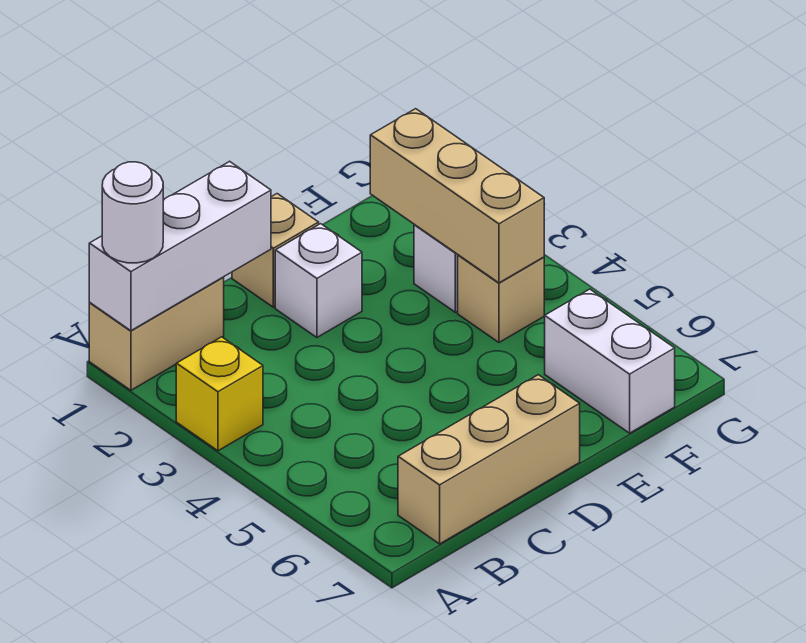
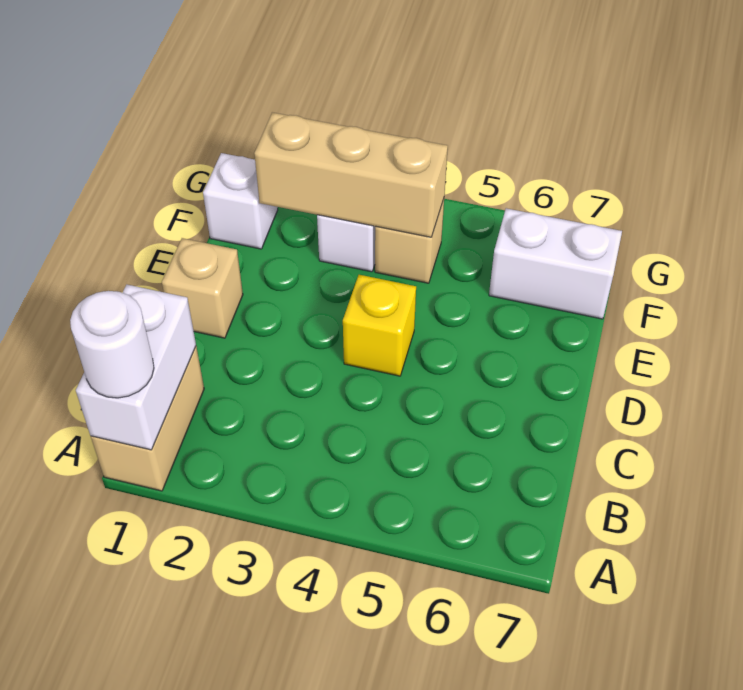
white brick A1:C1 level 2 -> white brick A1:B1 level 2
yellow brick A3 level 1 -> yellow brick D4 level 1
tan brick B7:D7 level 1 -> none
white brick D2 level 1 -> white brick F1 level 1

